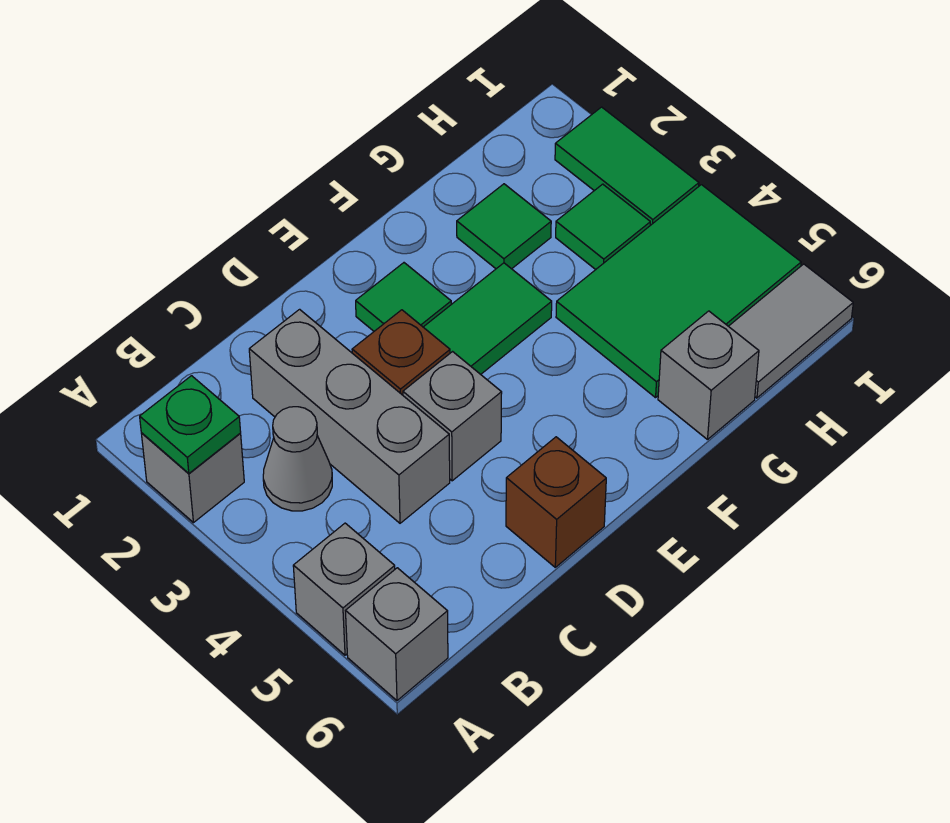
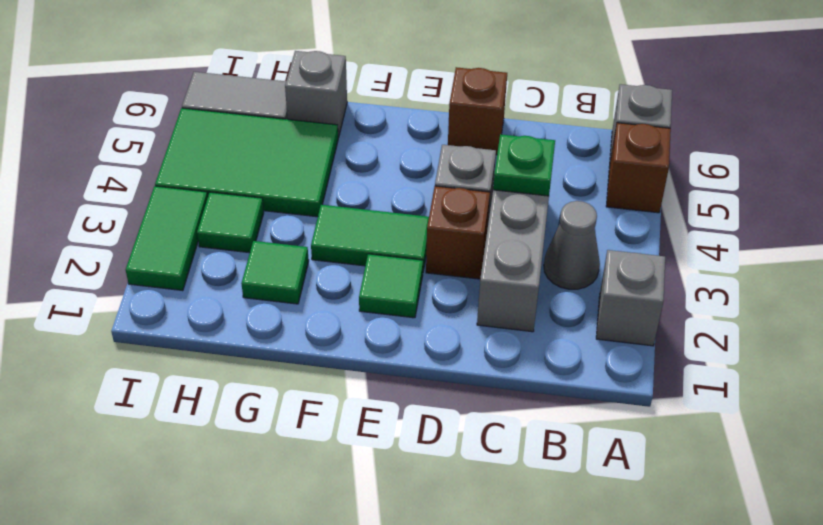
green plate A2 level 2 -> green plate C4 level 2
grey brick A5 level 1 -> brown brick A5 level 1

